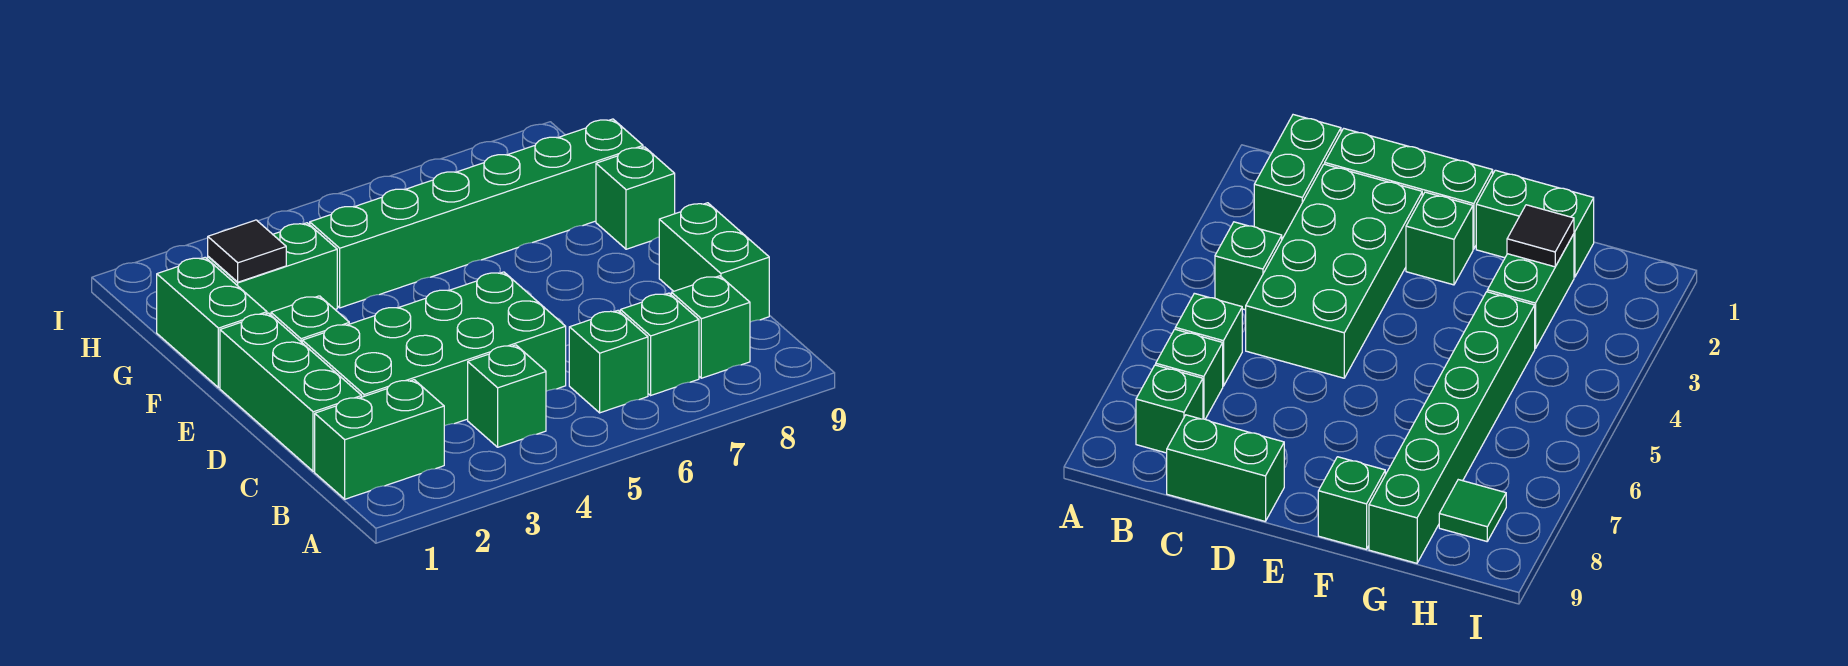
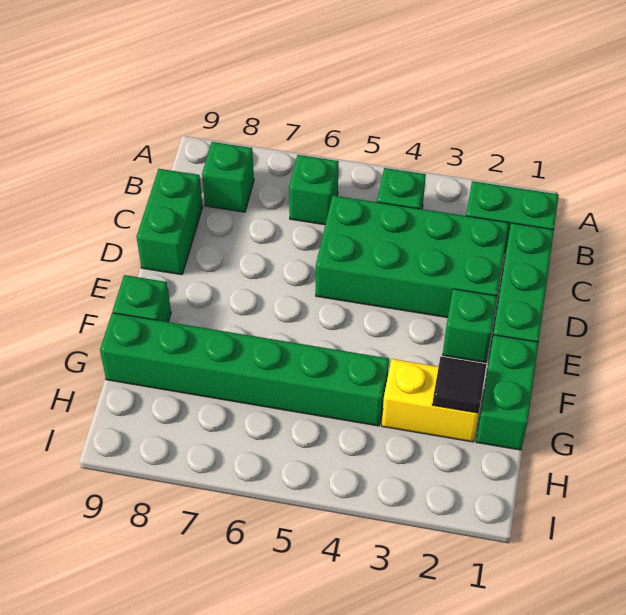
green brick B7 level 1 -> none
green brick G2:G3 level 1 -> yellow brick G2:G3 level 1
green tile H8 level 1 -> none

